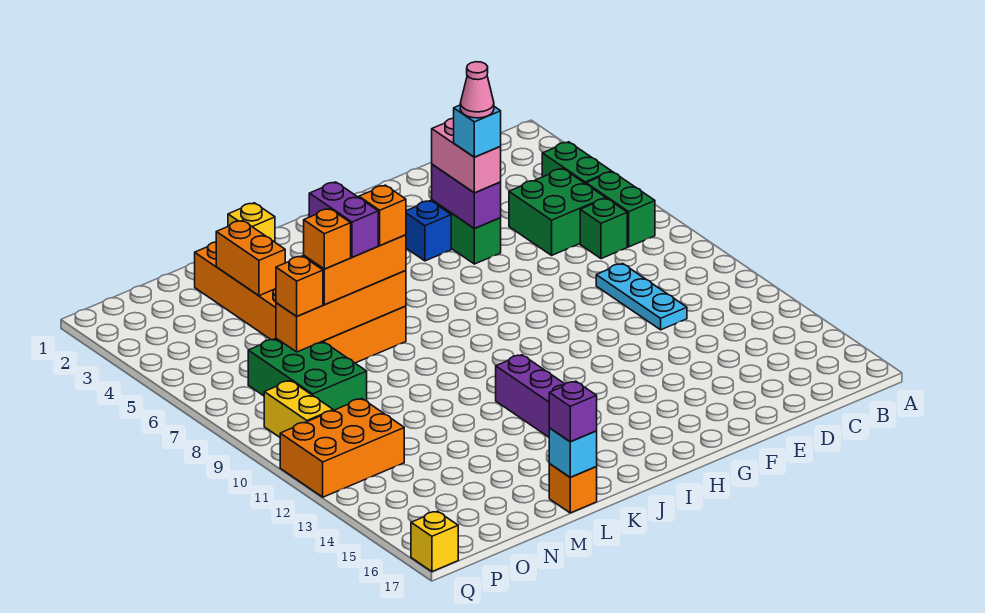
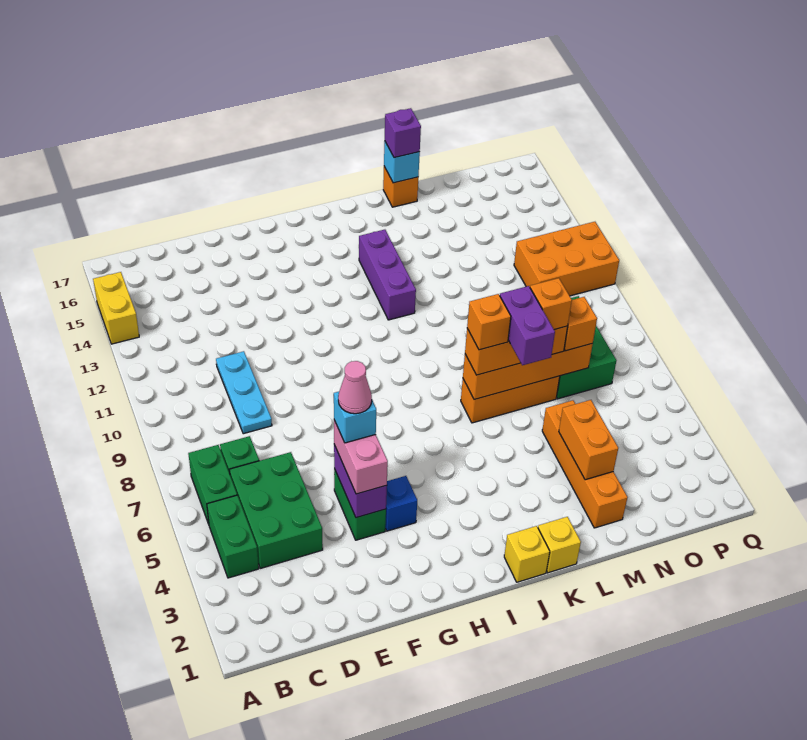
green brick C5:D6 level 1 -> green brick C4:D6 level 1
yellow brick P9:P10 level 1 -> yellow brick A14:A15 level 1
yellow brick Q17 level 1 -> yellow brick J1 level 1

